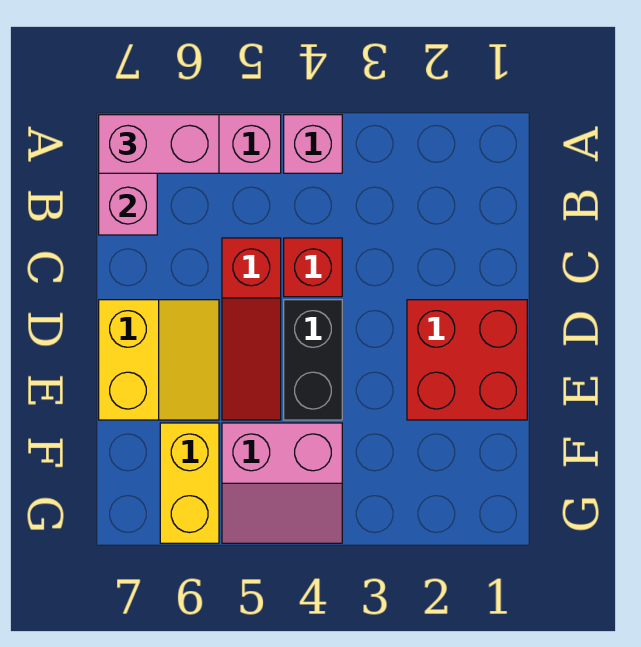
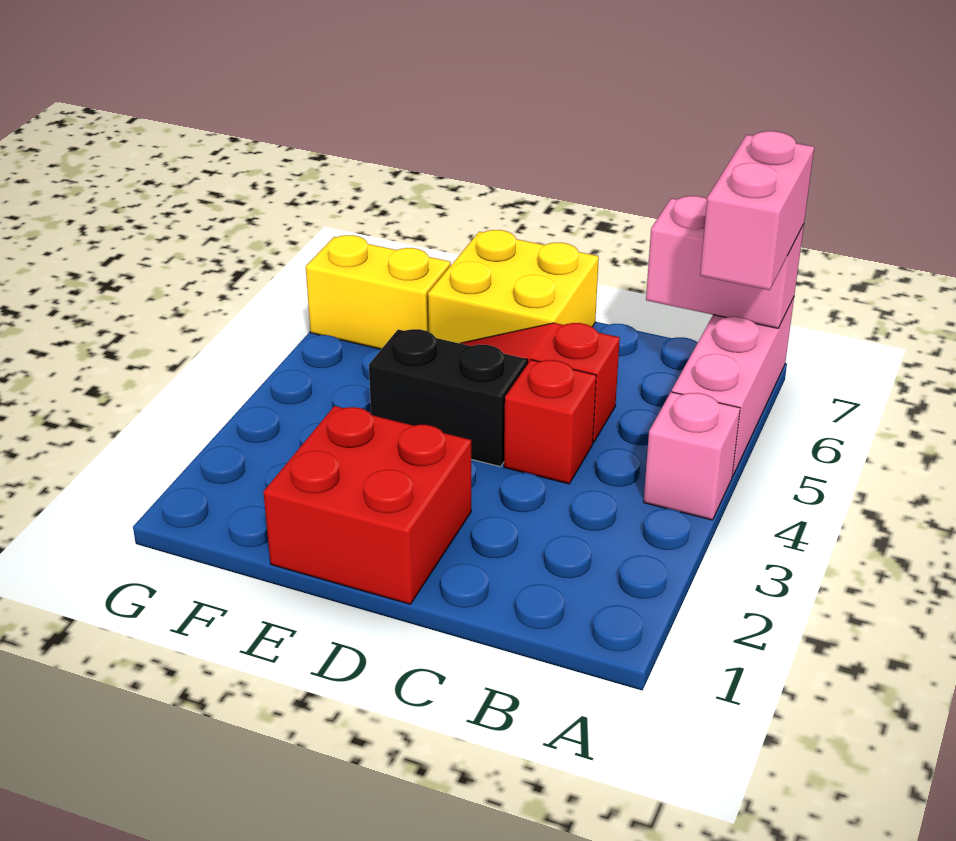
yellow slope D6:E7 level 1 top 7 -> yellow brick D6:E7 level 1
pink slope F4:G5 level 1 top F -> none

